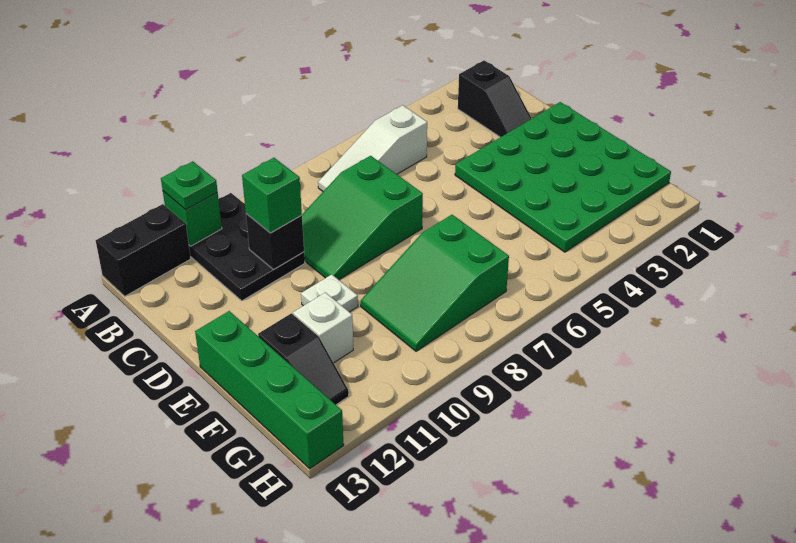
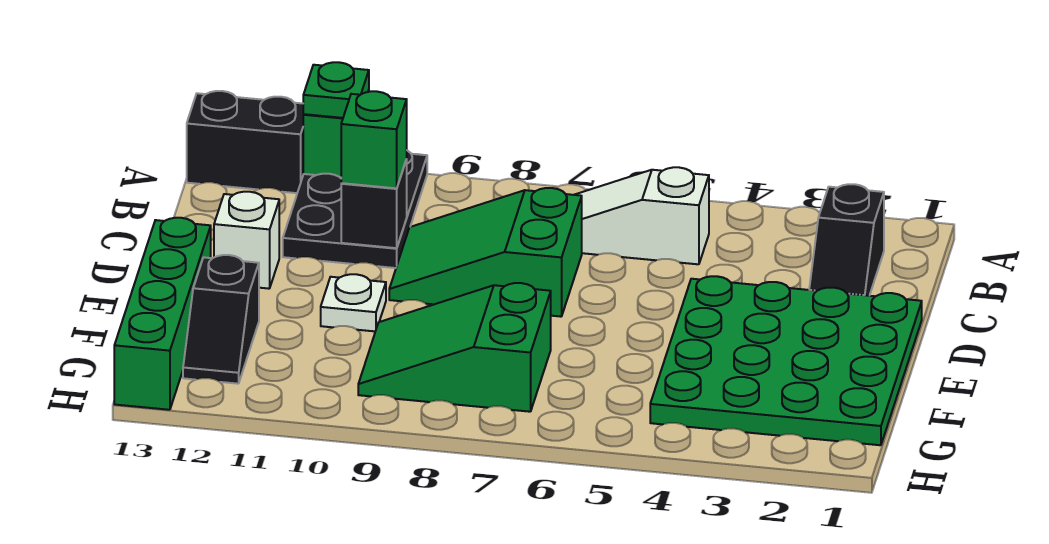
white brick F11 level 1 -> white brick D12 level 1

